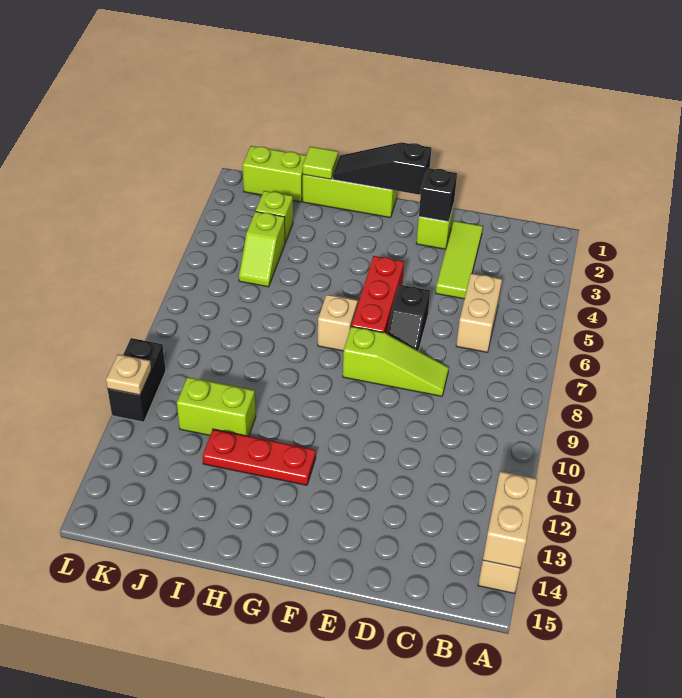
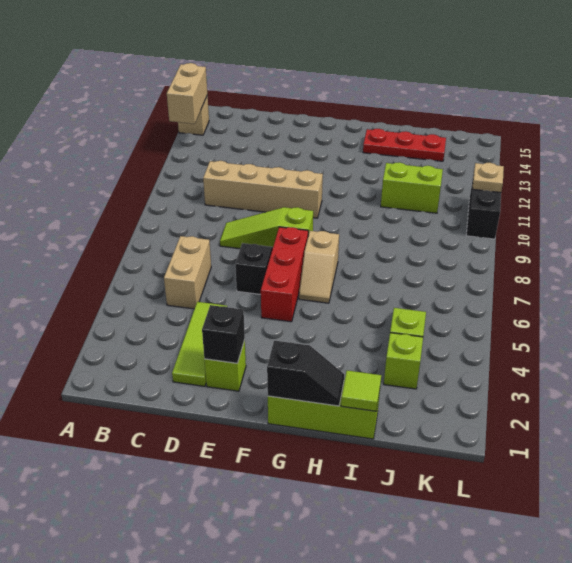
none -> tan brick C10:F10 level 1
black slope F1:H1 level 2 top F -> black slope G1:H1 level 2 top G
red plate G12:I12 level 1 -> red plate H14:J14 level 1
lime brick J1:K1 level 1 -> none

